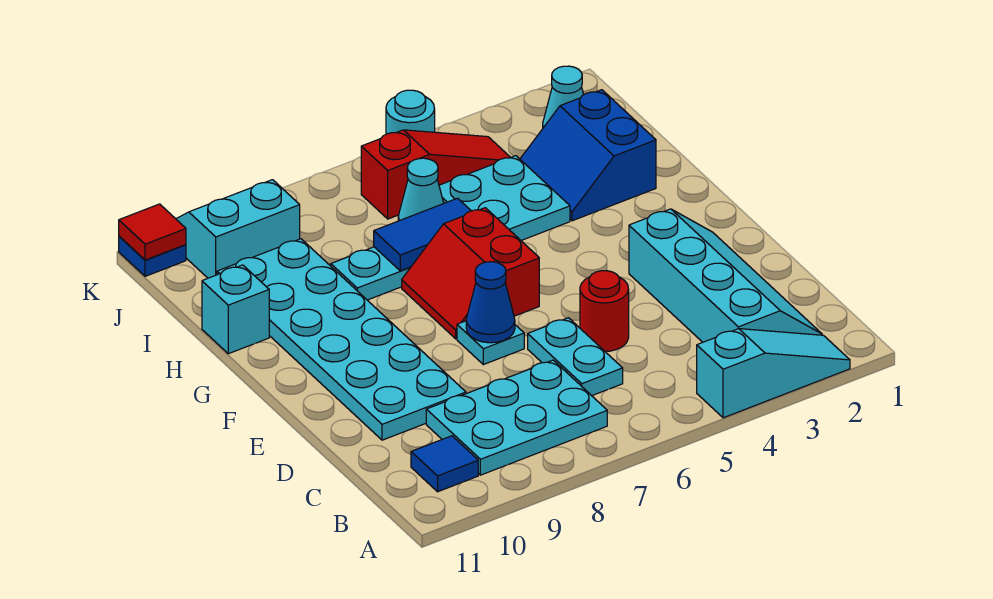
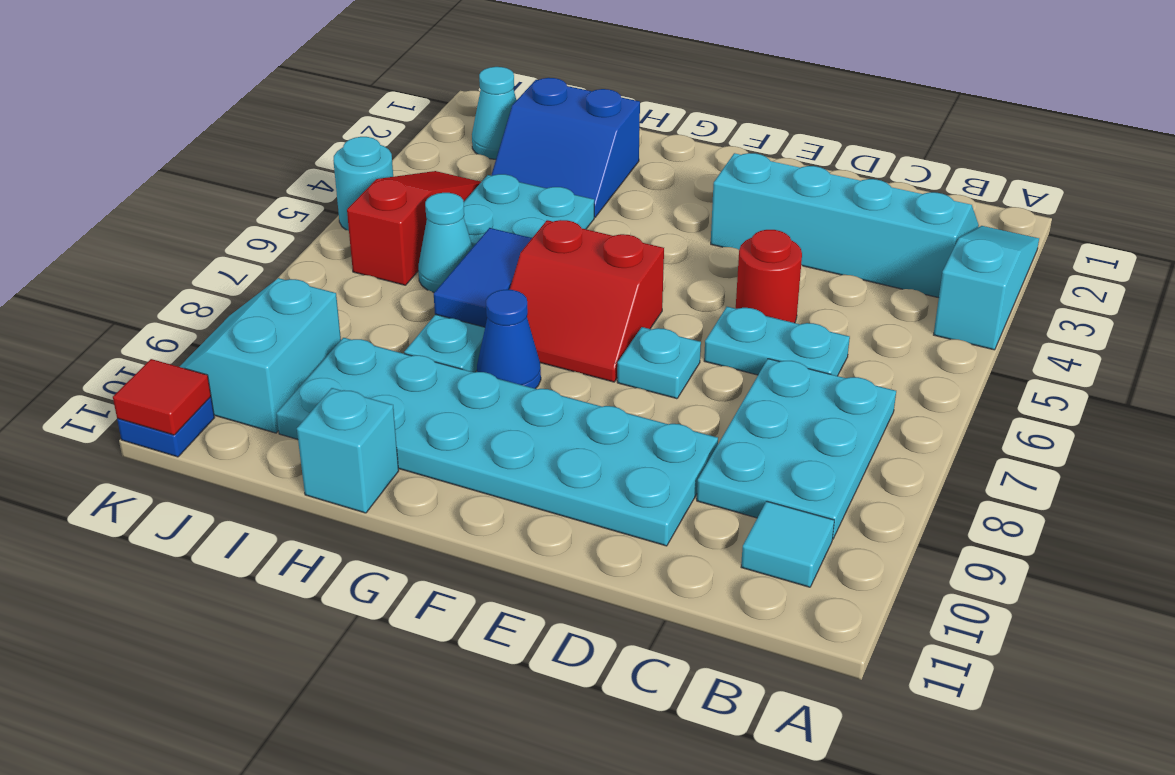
blue tile B10 level 1 -> cyan tile B10 level 1
blue cone E7 level 2 -> blue cone G8 level 1

